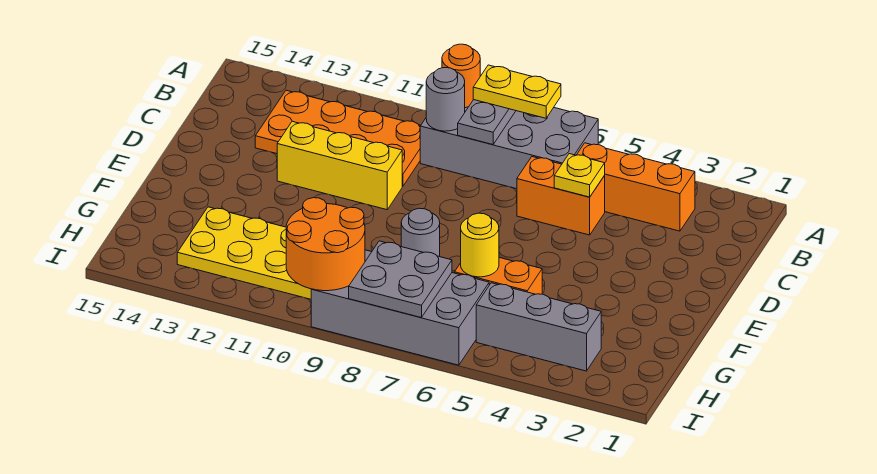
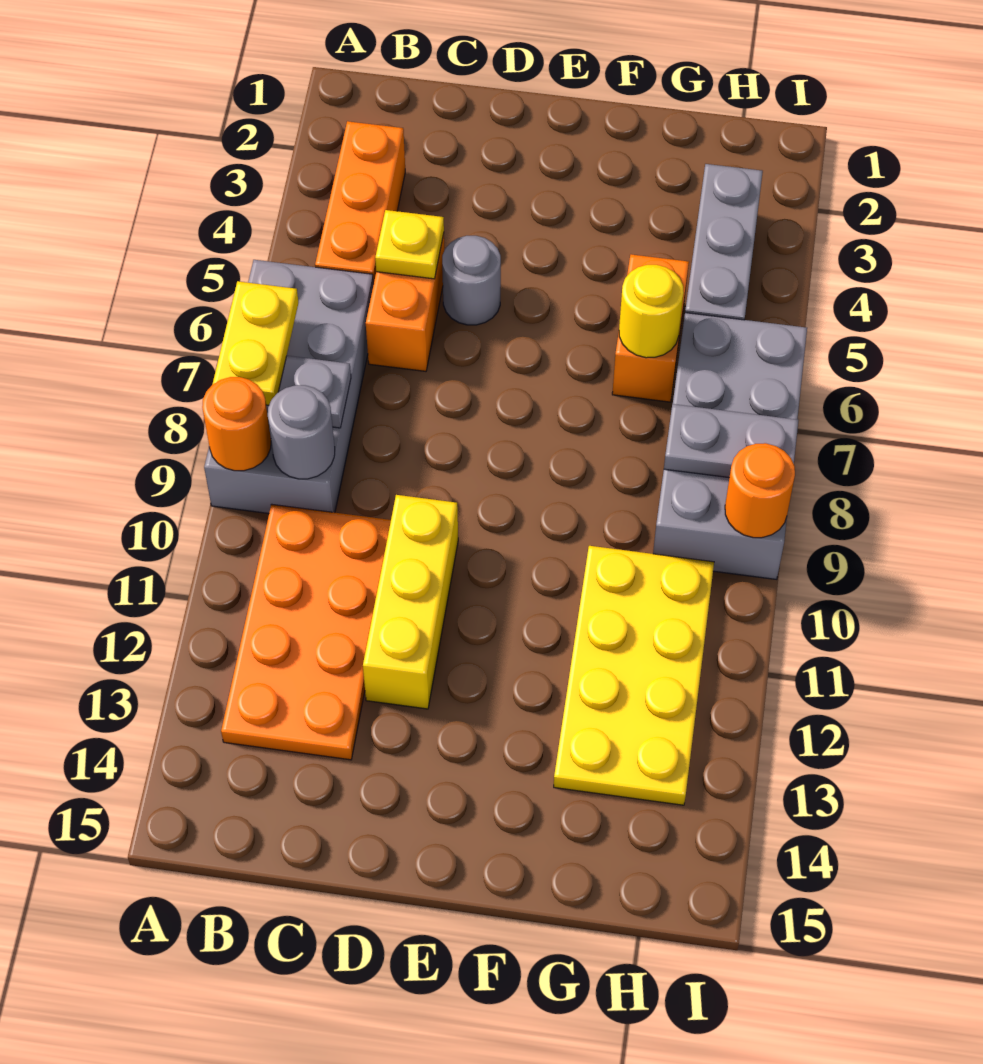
grey round brick F8 level 1 -> grey round brick D5 level 1
grey plate H7:I8 level 2 -> grey plate H8:I8 level 2
orange round brick H9:I10 level 2 -> orange round brick I9 level 2

